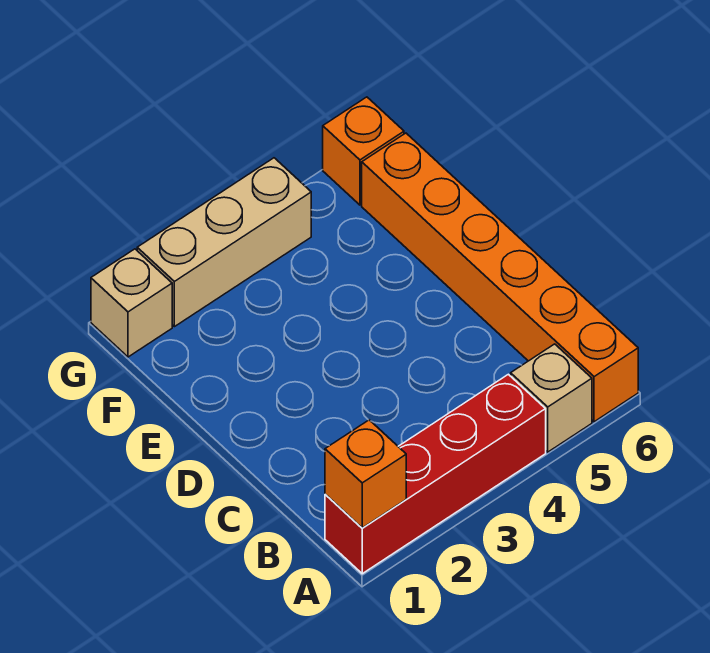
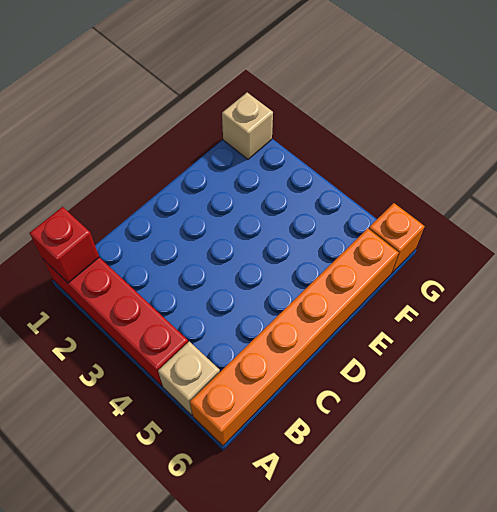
orange brick A1 level 2 -> red brick A1 level 2
tan brick G2:G4 level 1 -> none

